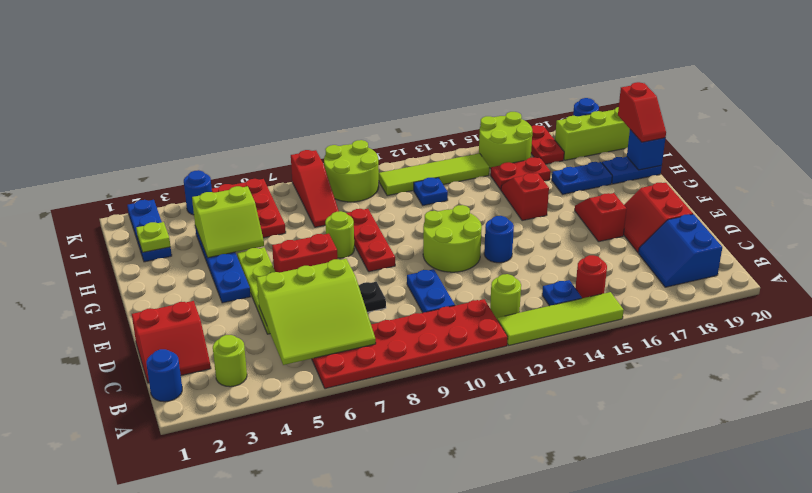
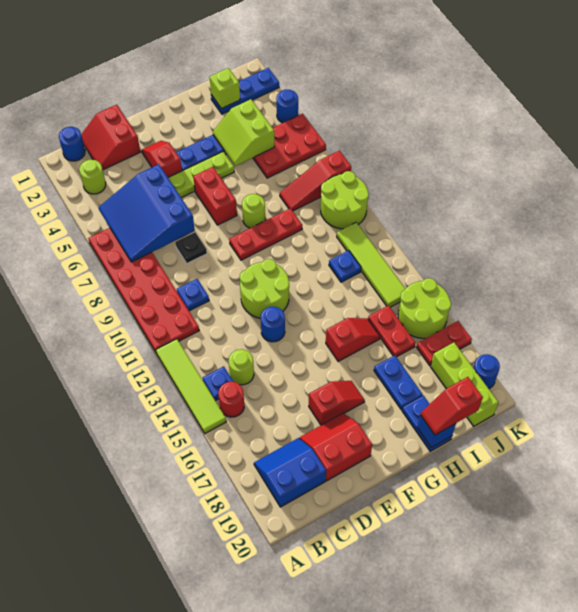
lime slope B5:D7 level 2 top D -> blue slope B5:D7 level 2 top D
lime round brick B12 level 1 -> lime round brick C14 level 1
blue plate C10:D10 level 1 -> blue plate C10 level 1
none -> red slope E3:E4 level 1 top 4
lime plate I2 level 2 -> lime brick I2 level 2

